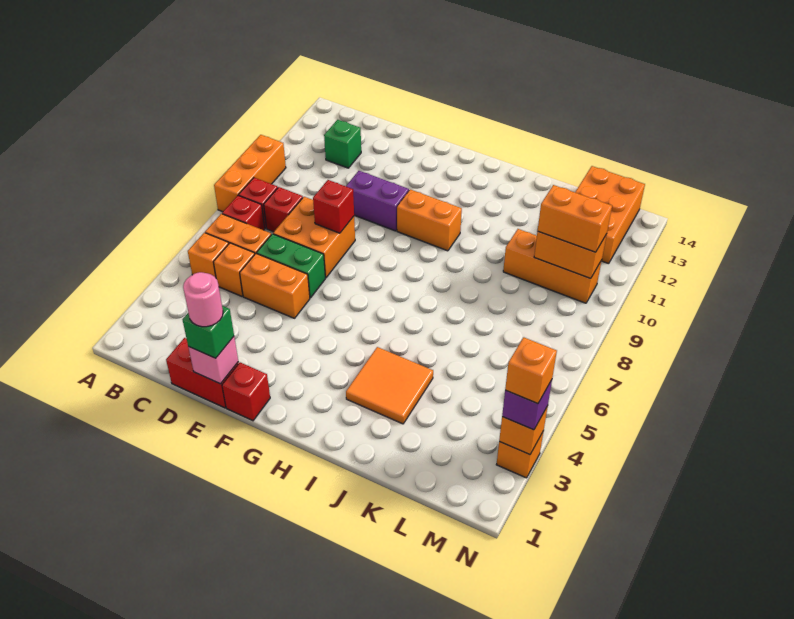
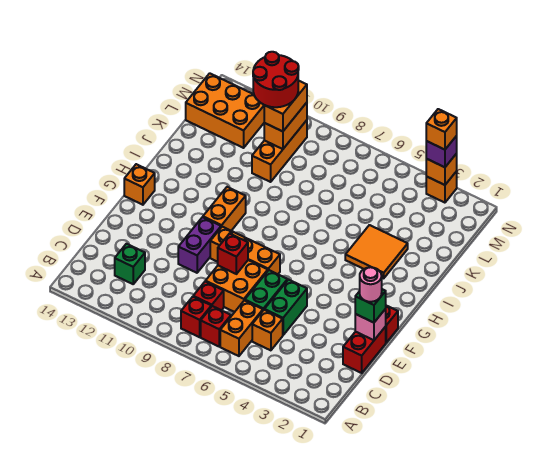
orange brick A8:A10 level 1 -> orange brick F7:F9 level 1
orange brick B5 level 1 -> orange brick G14 level 1
orange brick D5:E5 level 1 -> green brick D5:E5 level 1
none -> red round brick L10:M11 level 4

